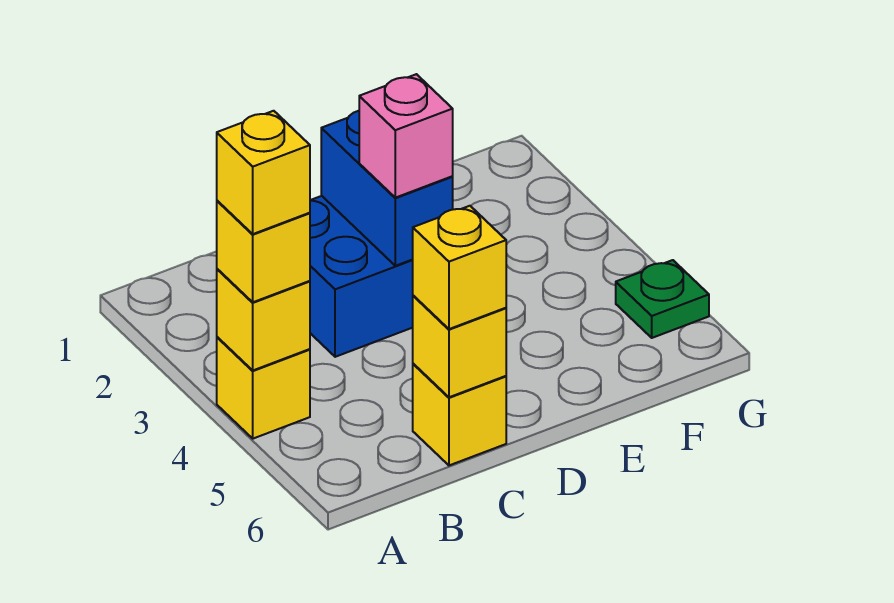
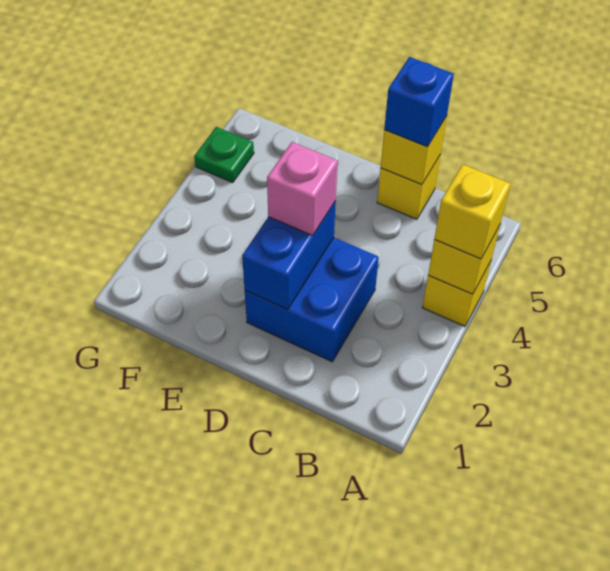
yellow brick A4 level 4 -> none
yellow brick C6 level 3 -> blue brick C6 level 3

